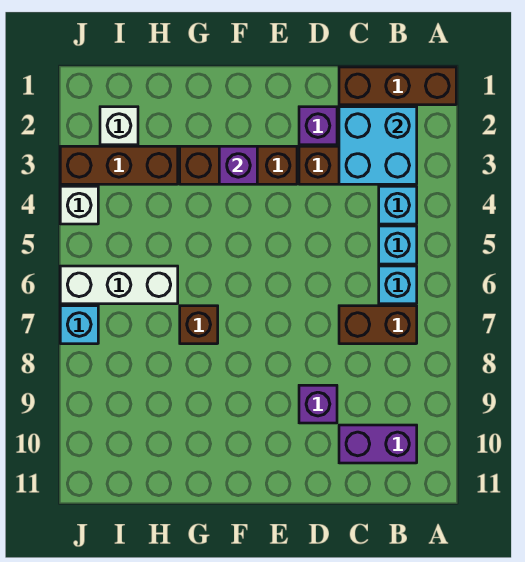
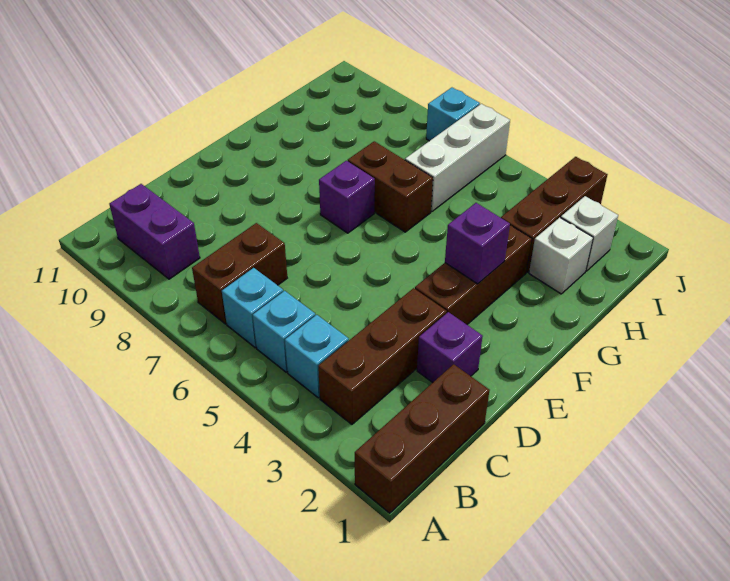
cyan brick B2:C3 level 2 -> none
purple brick B10:C10 level 1 -> purple brick B9:B10 level 1
purple brick D9 level 1 -> purple brick F7 level 1
brown brick G7 level 1 -> brown brick G6:G7 level 1
white brick J4 level 1 -> white brick H2 level 1

